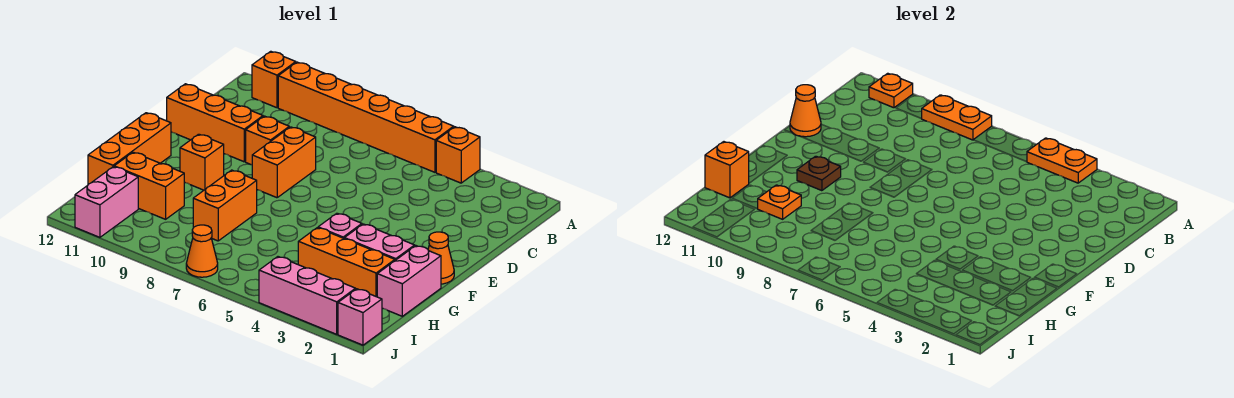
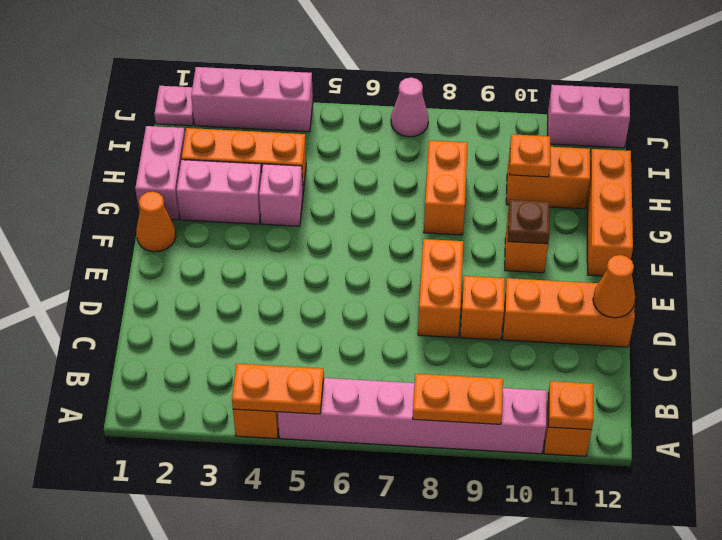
orange brick A5:A10 level 1 -> pink brick A5:A10 level 1
orange brick H12 level 2 -> none
pink brick I11:J11 level 1 -> pink brick J11:J12 level 1
pink brick J1 level 1 -> pink plate J1 level 1
orange cone J7 level 1 -> pink cone J7 level 1

